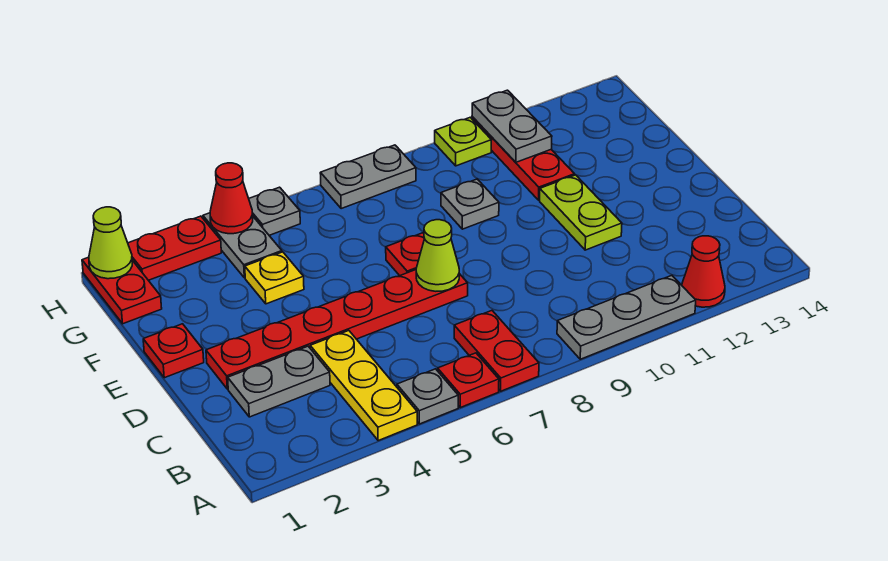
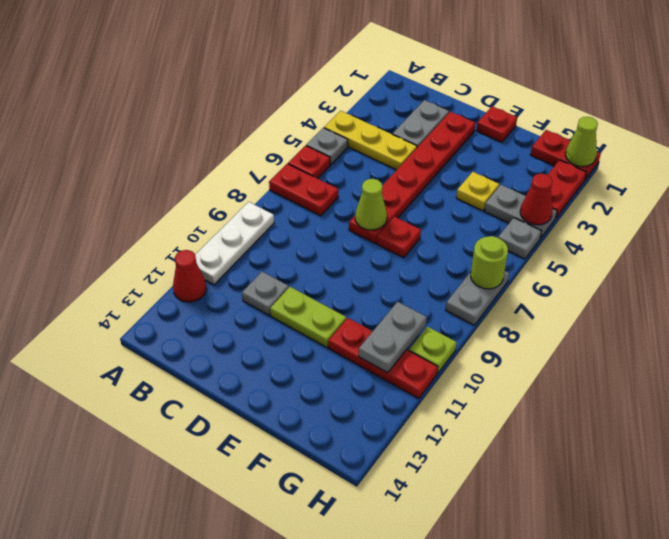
grey plate A9:A11 level 1 -> white plate A9:A11 level 1
grey plate F9 level 1 -> grey plate C11 level 1
grey plate G11:H11 level 2 -> grey plate G10:G11 level 2
none -> lime round brick H7 level 2

